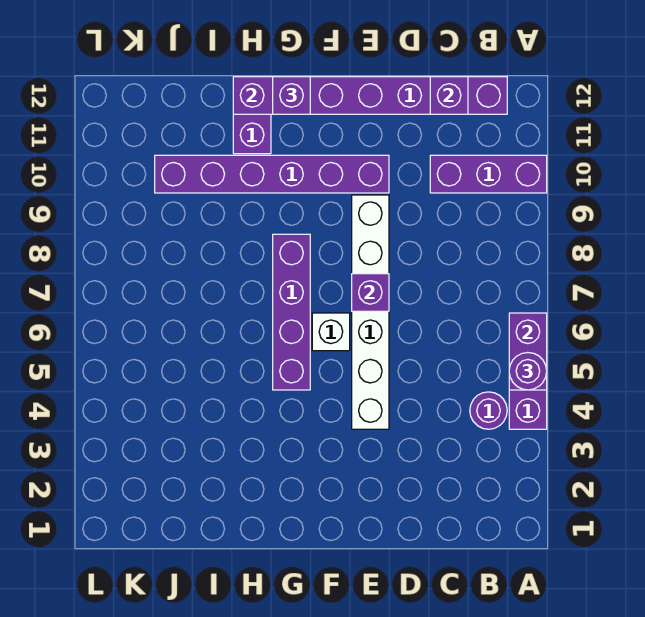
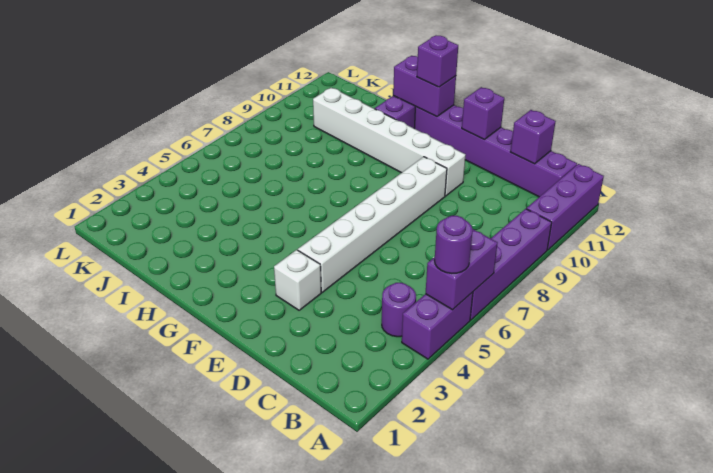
purple brick A10:C10 level 1 -> purple brick A10:A12 level 1
purple brick E7 level 2 -> purple brick E12 level 2
purple brick E10:J10 level 1 -> white brick E10:J10 level 1
white brick F6 level 1 -> white brick E3 level 1
purple brick G5:G8 level 1 -> purple brick A6:A9 level 1

